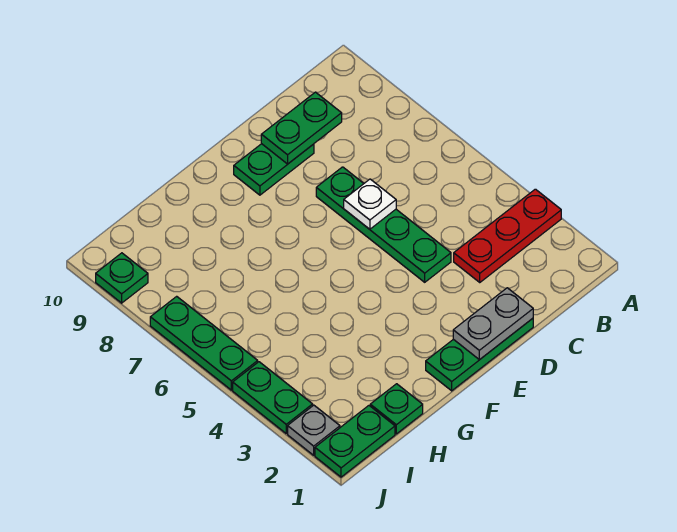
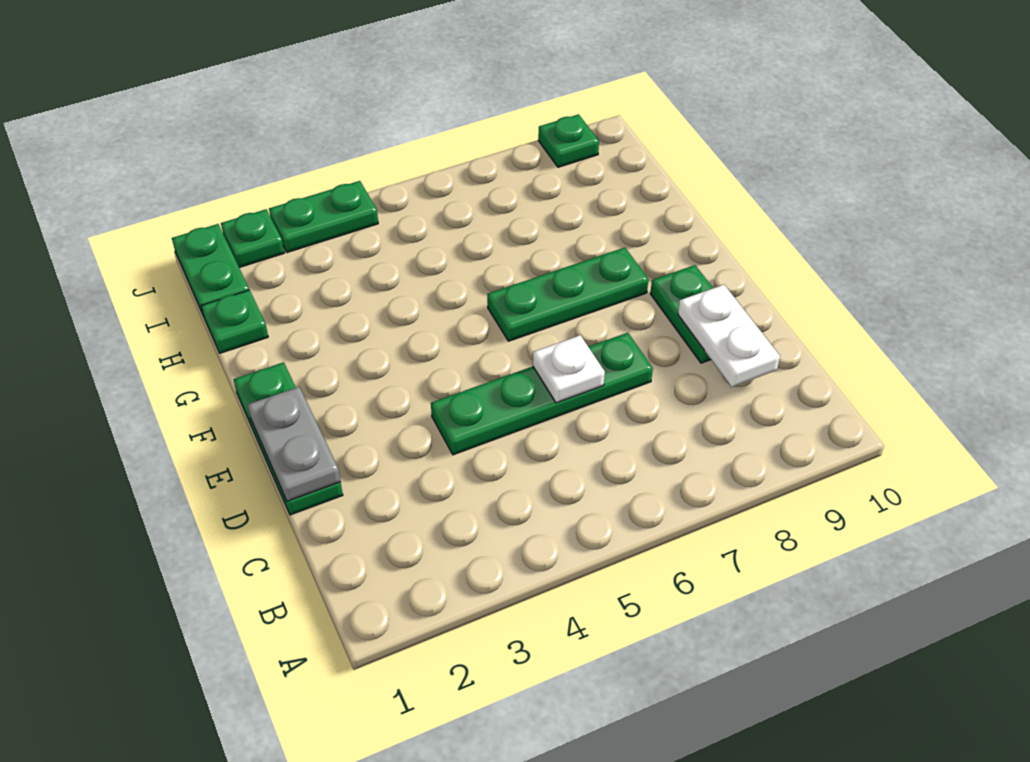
red plate A3:C3 level 1 -> none
green plate C9:D9 level 2 -> white plate C9:D9 level 2
grey plate J2 level 1 -> green plate J2 level 1
green plate J5:J7 level 1 -> green plate F6:F8 level 1

